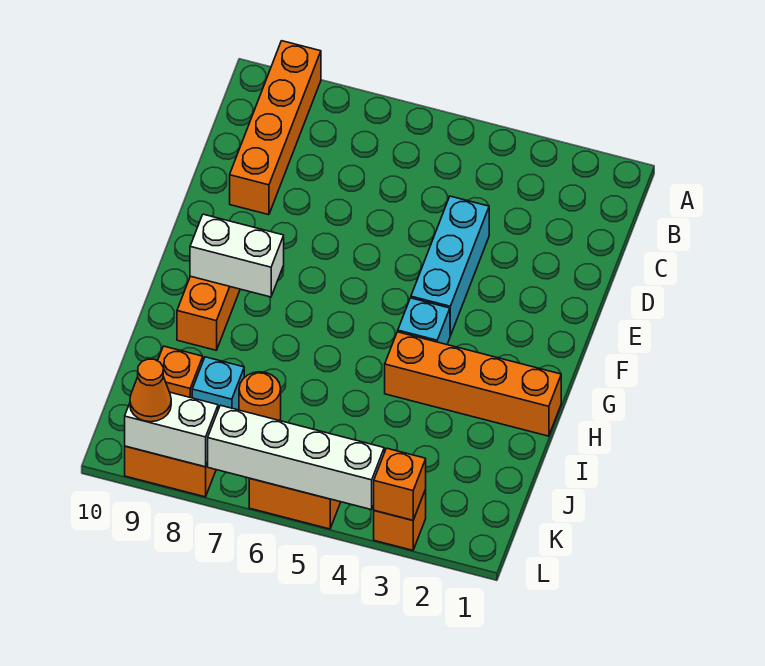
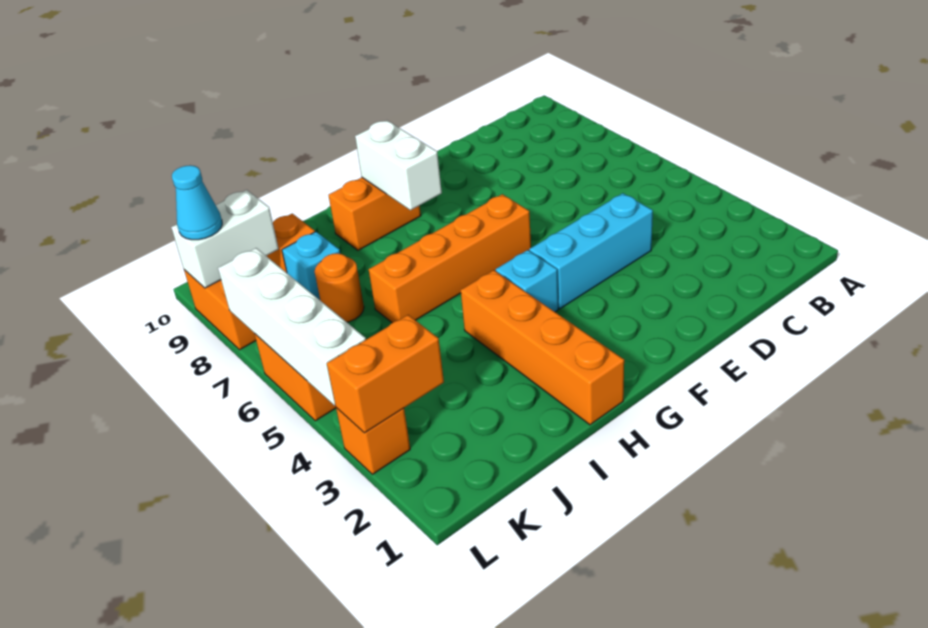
orange brick A9:D9 level 1 -> orange brick F6:I6 level 1
orange brick L3 level 2 -> orange brick K3:L3 level 2
white brick L8:L9 level 2 -> white brick K9:L9 level 2
orange cone L9 level 3 -> cyan cone L9 level 3

